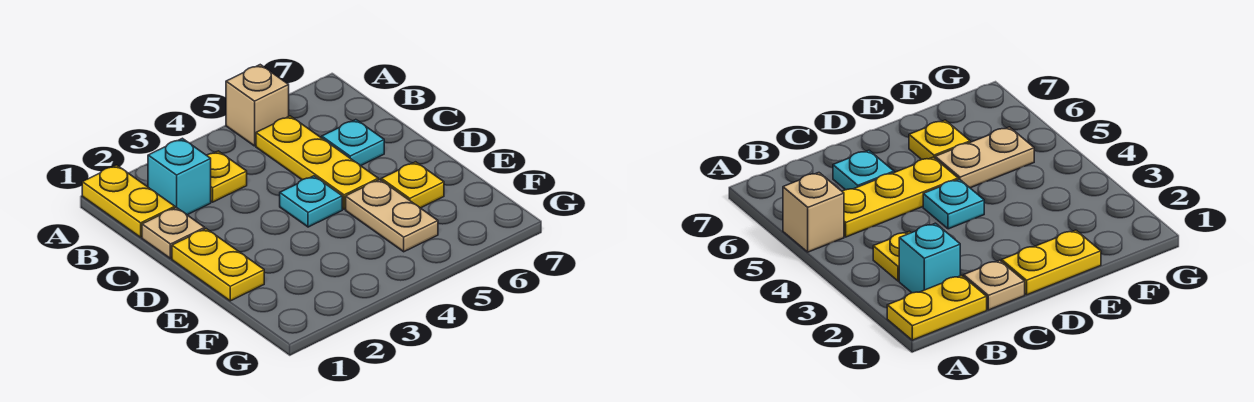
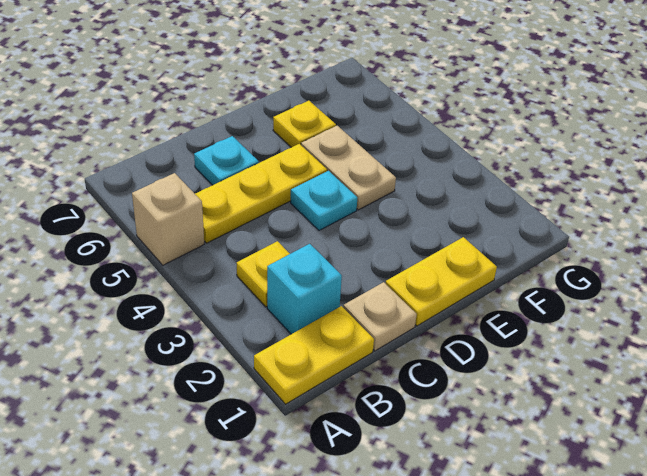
tan plate E5:F5 level 1 -> tan plate E4:E5 level 1

